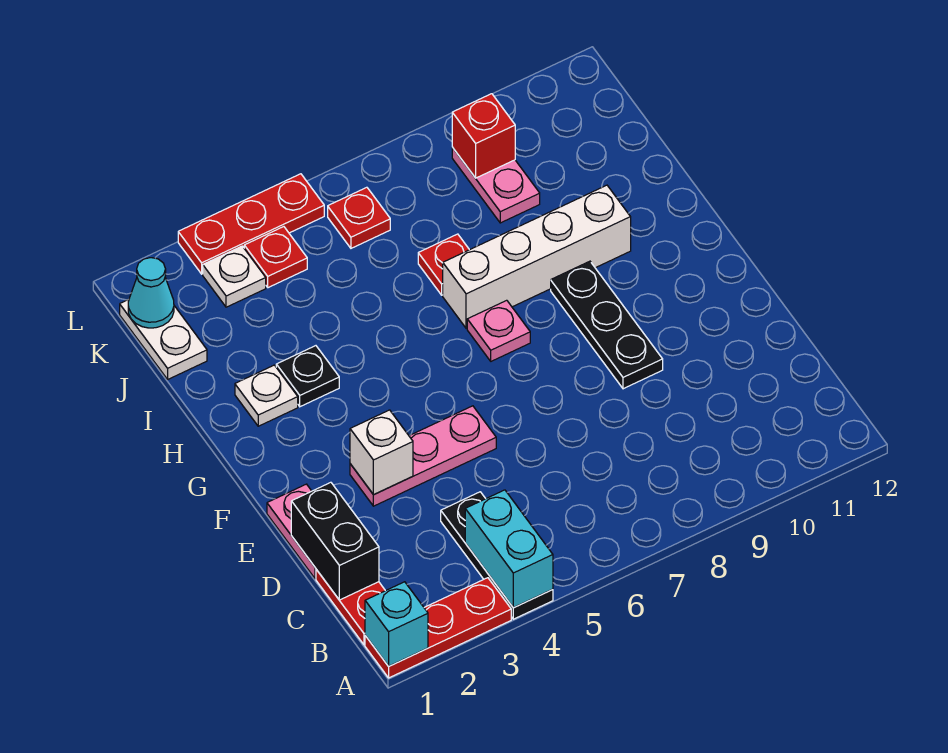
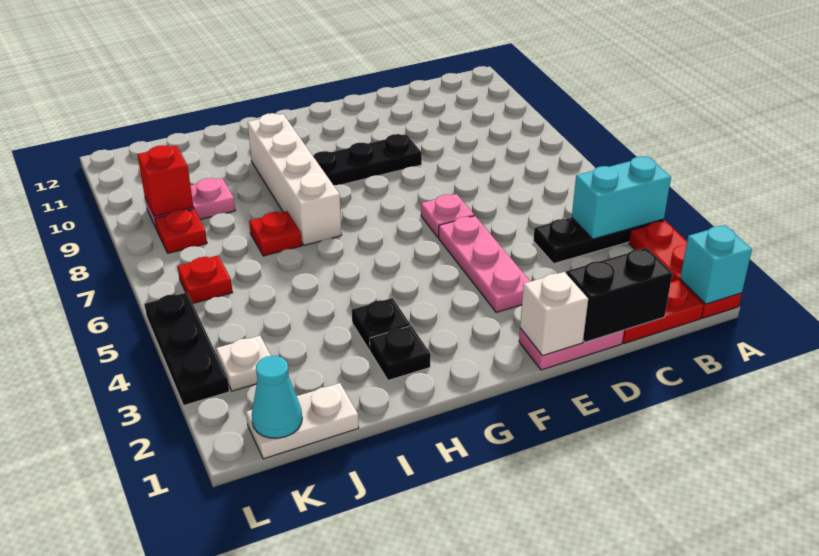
white brick E3 level 2 -> white brick E1 level 2
pink plate G7 level 1 -> pink plate E6 level 1
white plate H2 level 1 -> black plate H2 level 1
red plate K4 level 1 -> red plate K8 level 1
red plate L3:L5 level 1 -> black plate L3:L5 level 1

